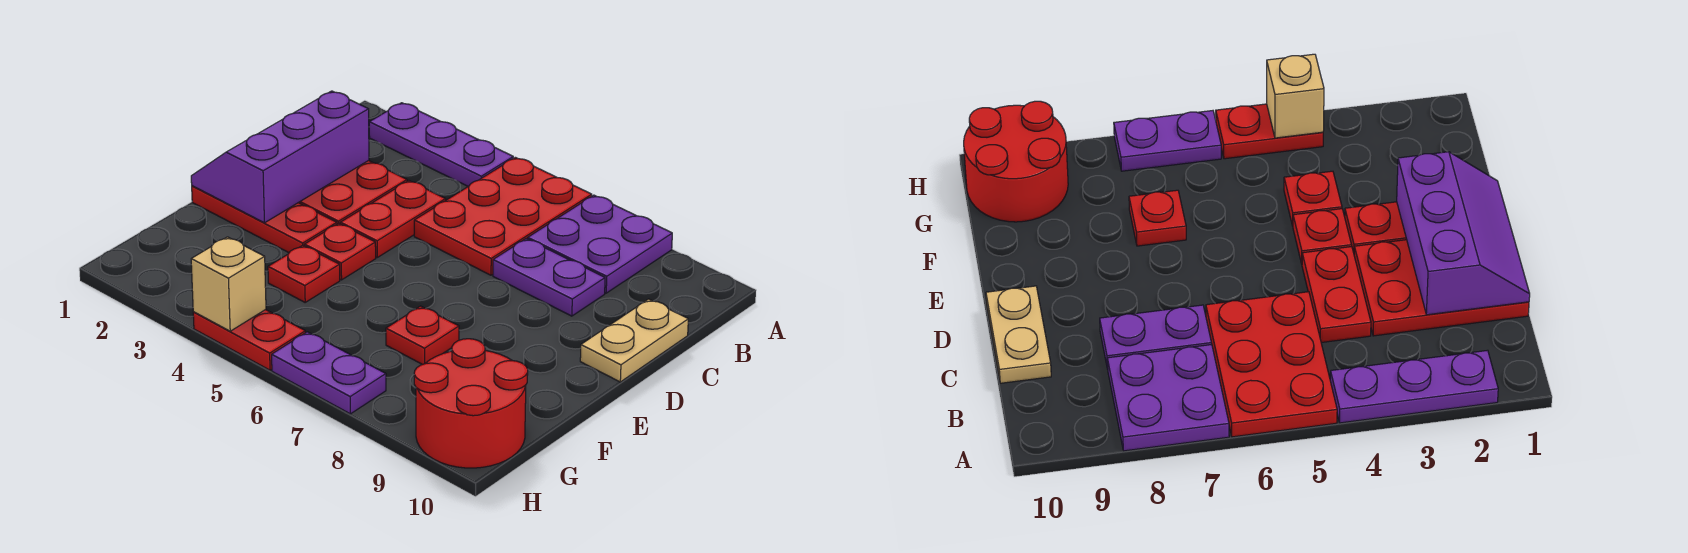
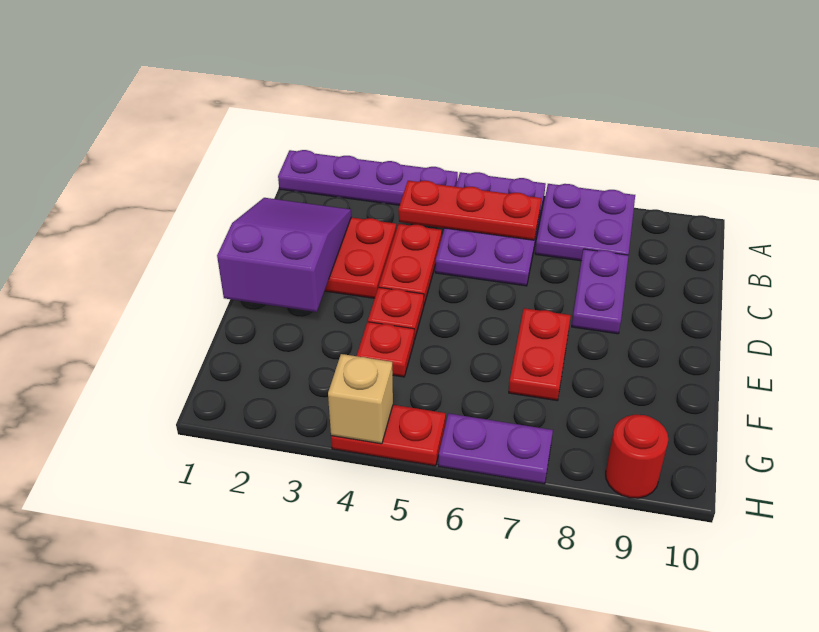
purple plate A2:A4 level 1 -> purple plate A1:A4 level 1
red plate A5:C6 level 1 -> purple plate A5:C6 level 1
purple slope C1:E2 level 2 top 2 -> purple slope C1:E2 level 2 top E
purple plate C7:C8 level 1 -> purple plate C8:D8 level 1
tan plate C10:D10 level 1 -> none
red plate E1:E3 level 1 -> red plate B4:B6 level 2
red plate F7 level 1 -> red plate E7:F7 level 1
red round brick G9:H10 level 1 -> red round brick H9 level 1

